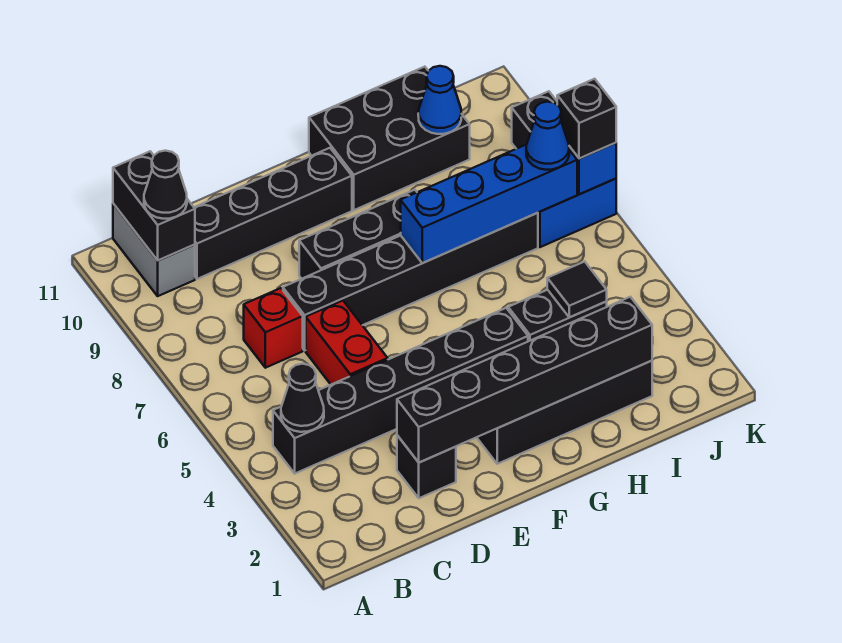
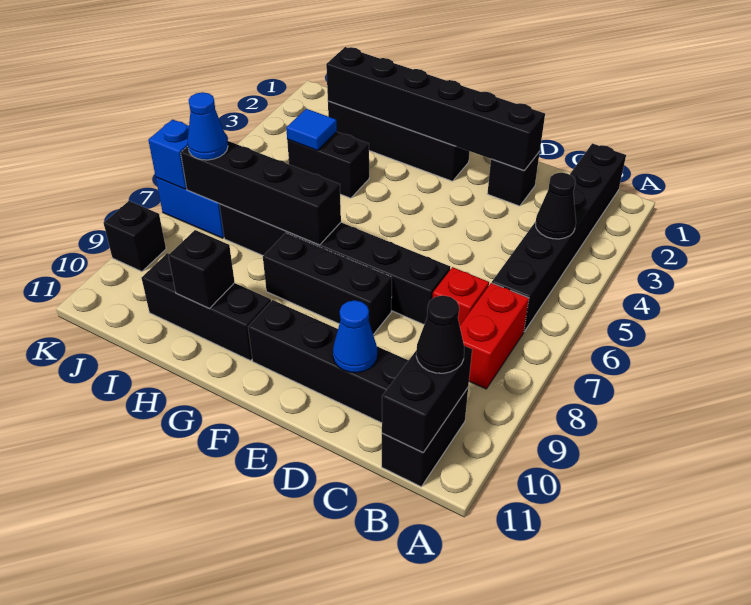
black brick B4:G4 level 1 -> black brick B1:B6 level 1
grey brick B10:B11 level 1 -> black brick B10:B11 level 1
red brick D5:D6 level 1 -> red brick B7:B8 level 1
blue brick G7:J7 level 2 -> black brick G7:J7 level 2
black brick G10:I11 level 1 -> black brick G10:I10 level 1
black tile I4 level 2 -> blue tile I4 level 2
blue cone I10 level 2 -> blue cone D10 level 2
black brick K7 level 3 -> black brick H10 level 2

